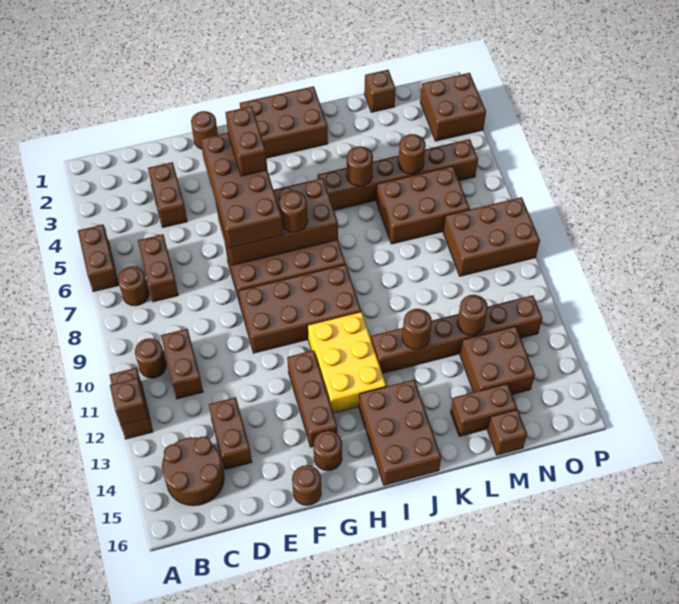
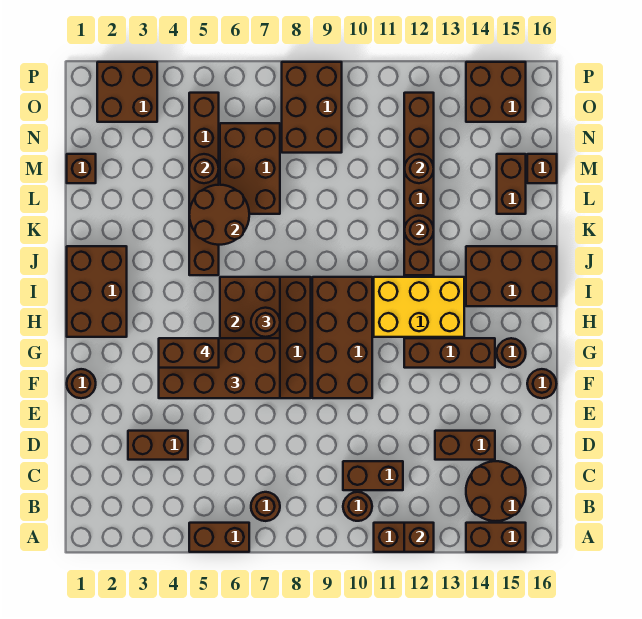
brown brick C6:C7 level 1 -> brown brick A14:A15 level 1
brown round brick K5 level 2 -> brown round brick K5:L6 level 2
brown brick M13:N14 level 1 -> brown brick O14:P15 level 1

